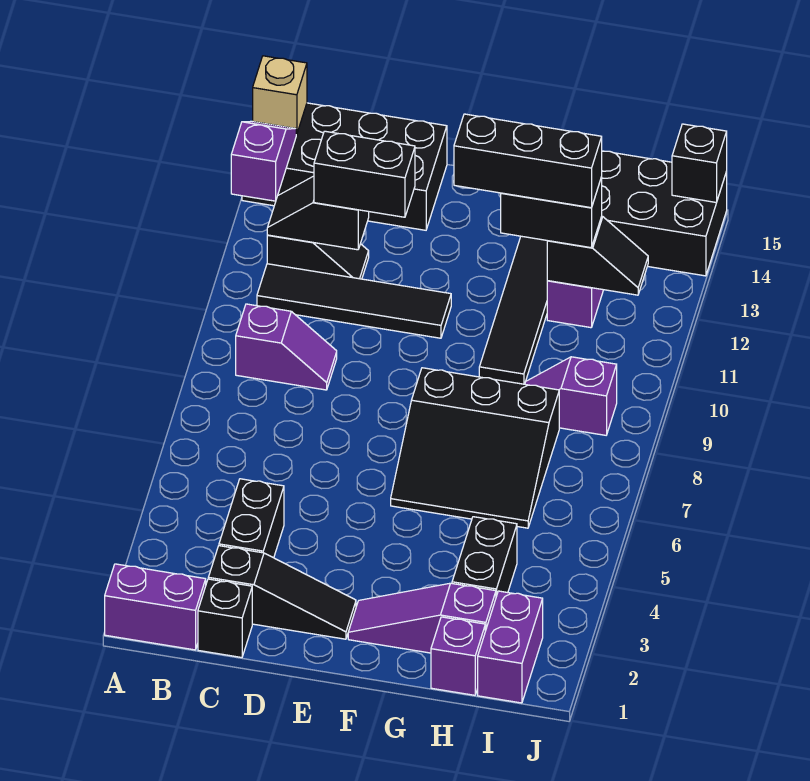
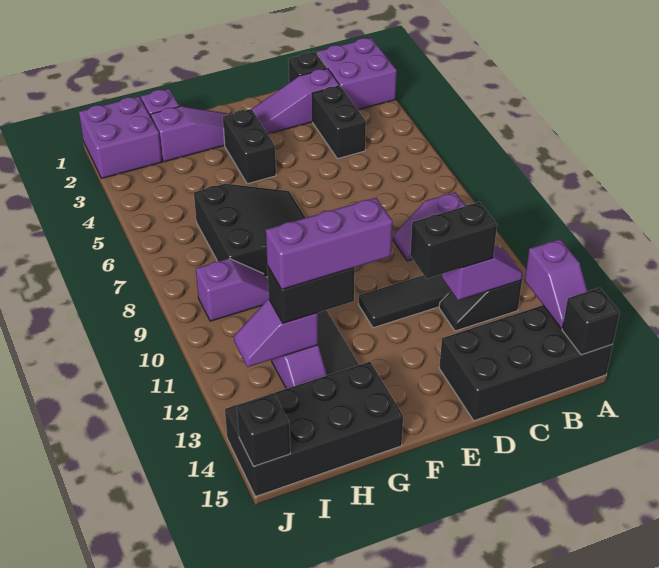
purple brick A1:B1 level 1 -> purple brick A1:B2 level 1
tan brick A15 level 2 -> black brick A15 level 2
black slope B12:C12 level 2 top C -> purple slope B12:C12 level 2 top C
black slope C2:E2 level 1 top C -> purple slope C2:E2 level 1 top C
black slope F6:H8 level 1 top 8 -> black slope F6:H8 level 1 top H
black brick F12:H12 level 4 -> purple brick F12:H12 level 4
black brick H3:H4 level 1 -> black brick F3:F4 level 1
black slope H12:I12 level 2 top H -> purple slope H12:I12 level 2 top H
purple brick I1:I2 level 1 -> purple brick I1:J2 level 1

